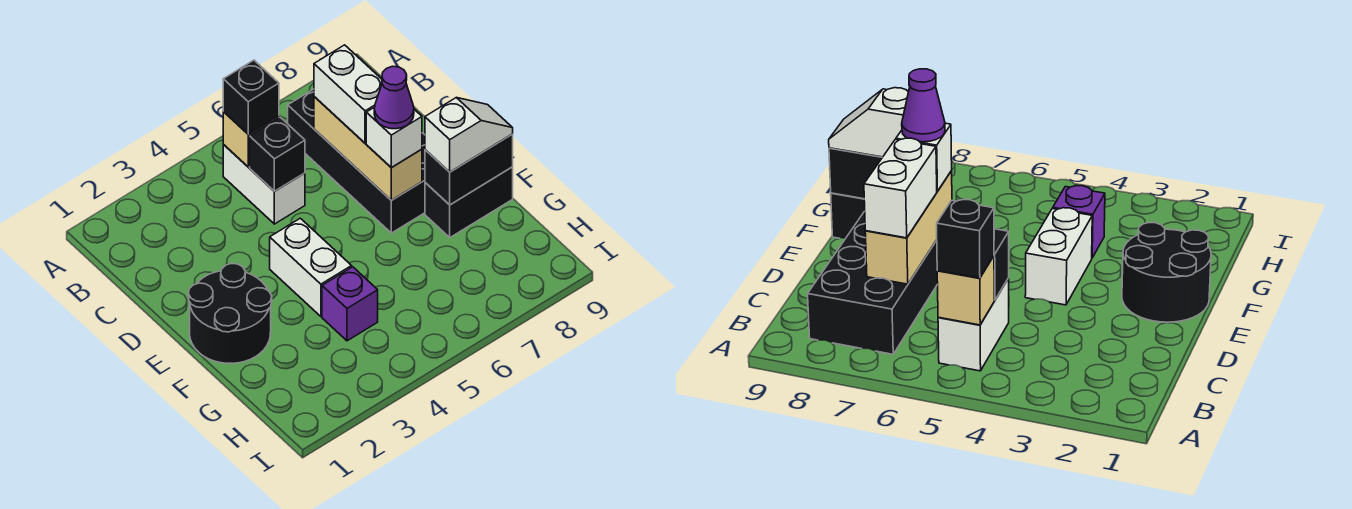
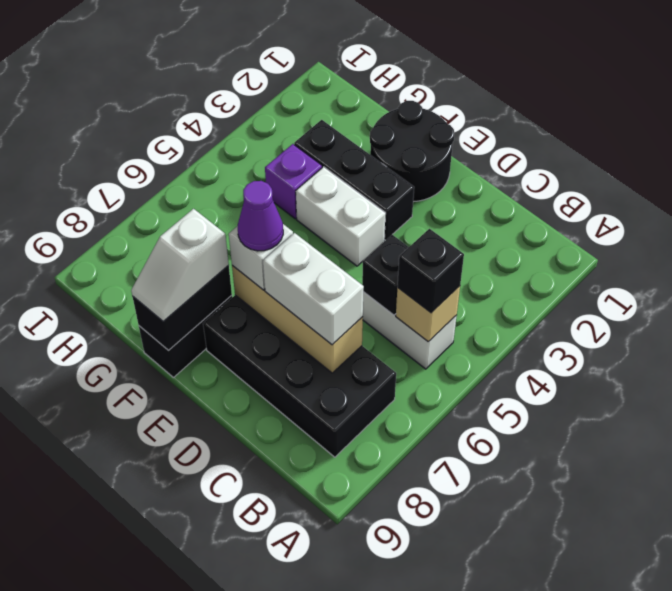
none -> black brick E3:G3 level 1

